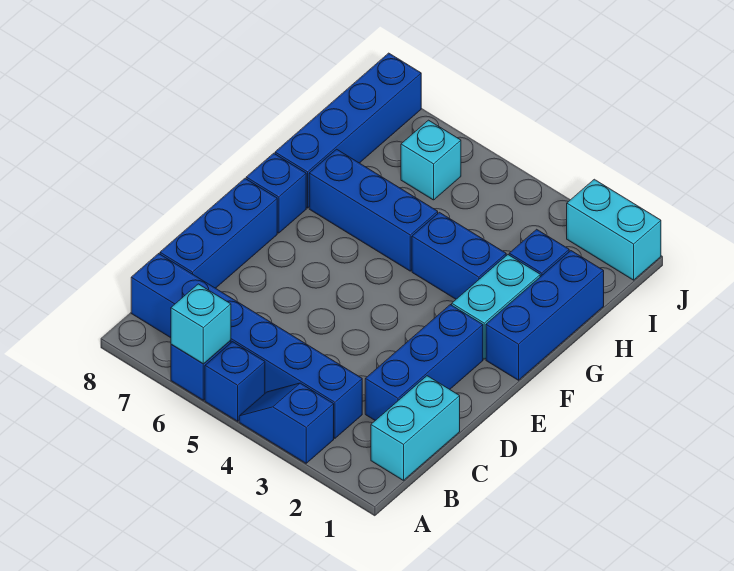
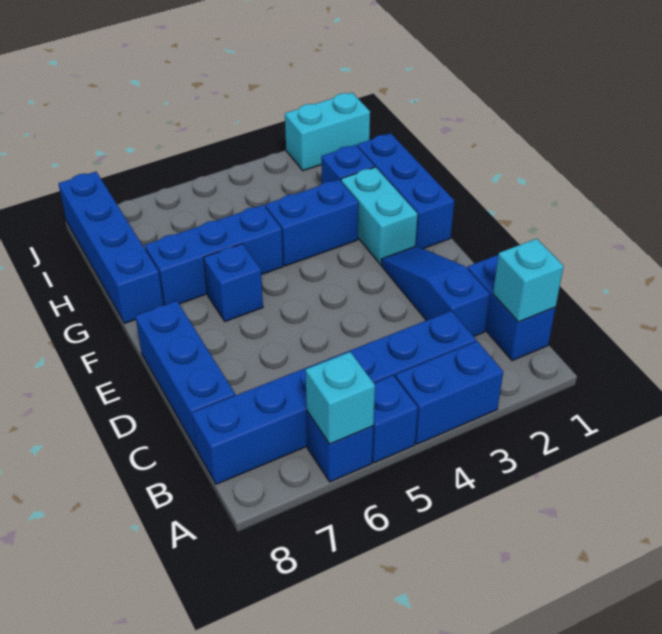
blue slope A3:A4 level 1 top 3 -> blue brick A3:A4 level 1
cyan brick B1:C1 level 1 -> blue brick B1:C1 level 1
blue brick C2:E2 level 1 -> blue slope C2:E2 level 1 top C
blue brick F8 level 1 -> blue brick F6 level 1
cyan brick I6 level 1 -> cyan brick B1 level 2

